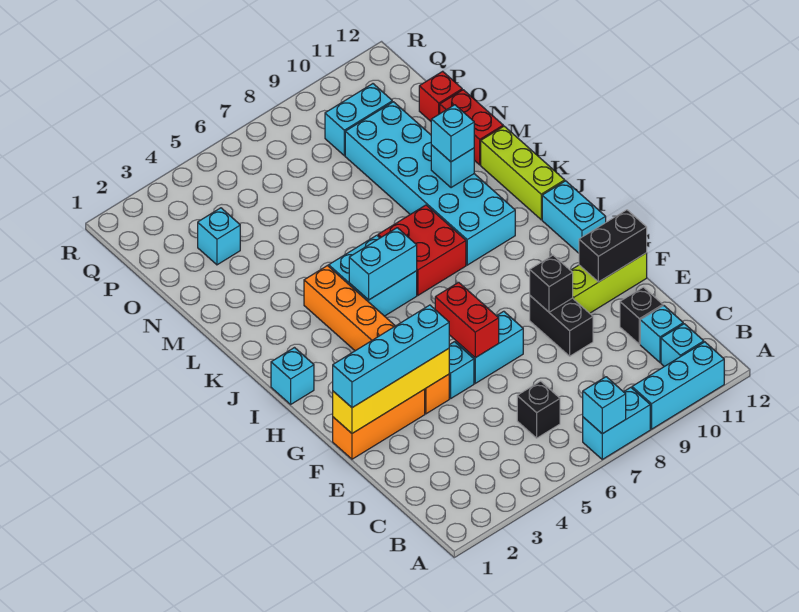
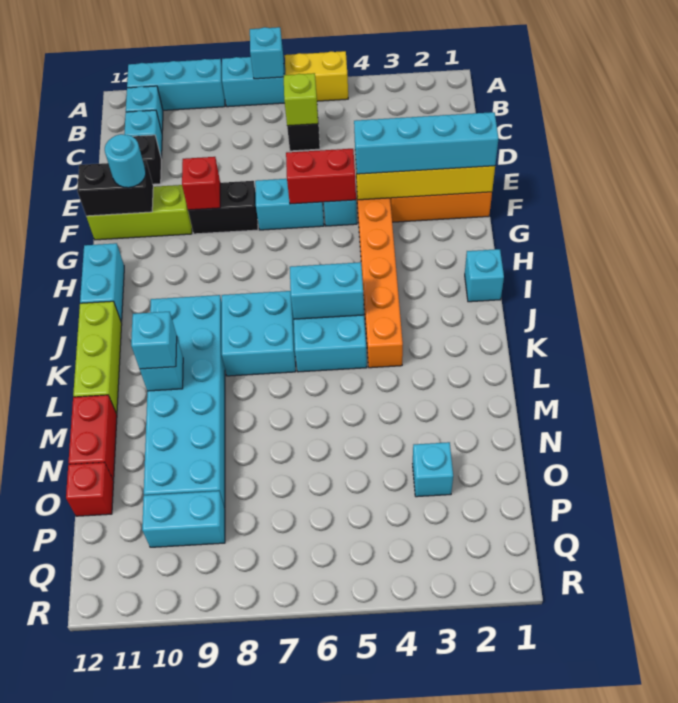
none -> yellow brick A5:A6 level 1
none -> lime brick C6 level 2
black brick E9:F9 level 1 -> black brick F8:F9 level 1
red brick F6:G6 level 2 -> red brick F5:F6 level 2
black brick F9 level 2 -> red brick F9 level 2
none -> cyan round brick F11 level 3
red brick J7:K8 level 1 -> cyan brick J7:K8 level 1

